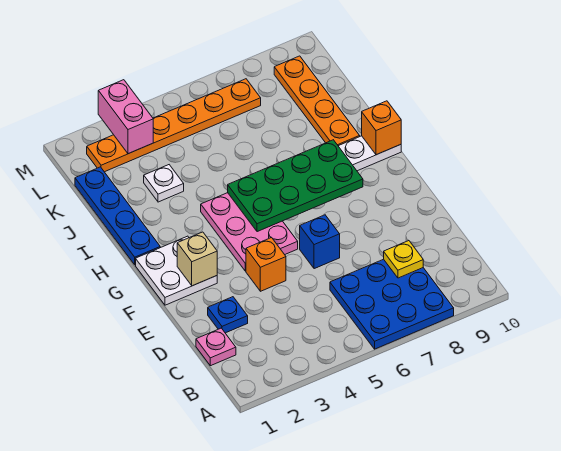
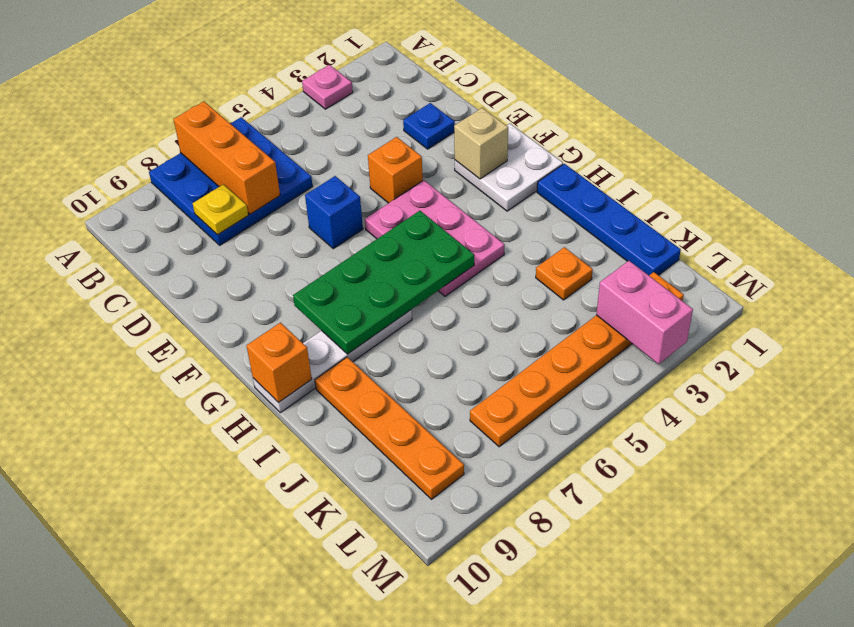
none -> orange brick A7:C7 level 2
pink plate C1 level 1 -> pink plate A3 level 1
white plate J3 level 1 -> orange plate J3 level 1

